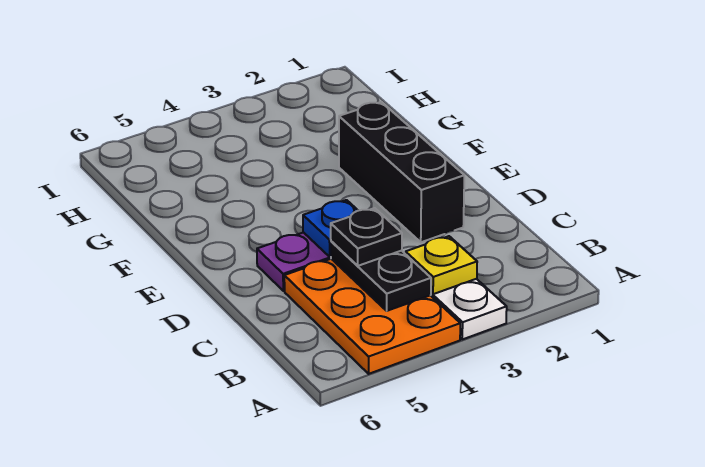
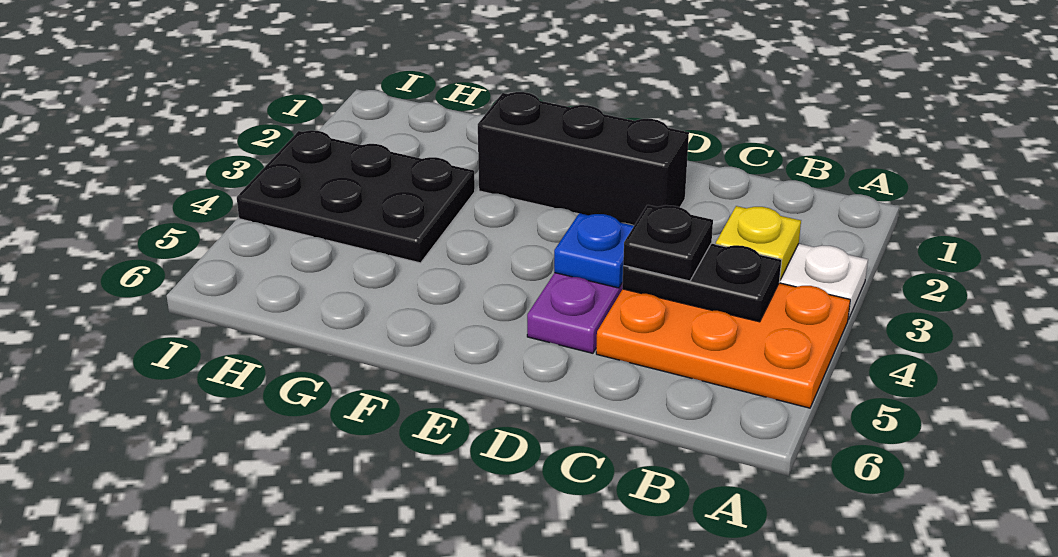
none -> black plate G3:I4 level 1

